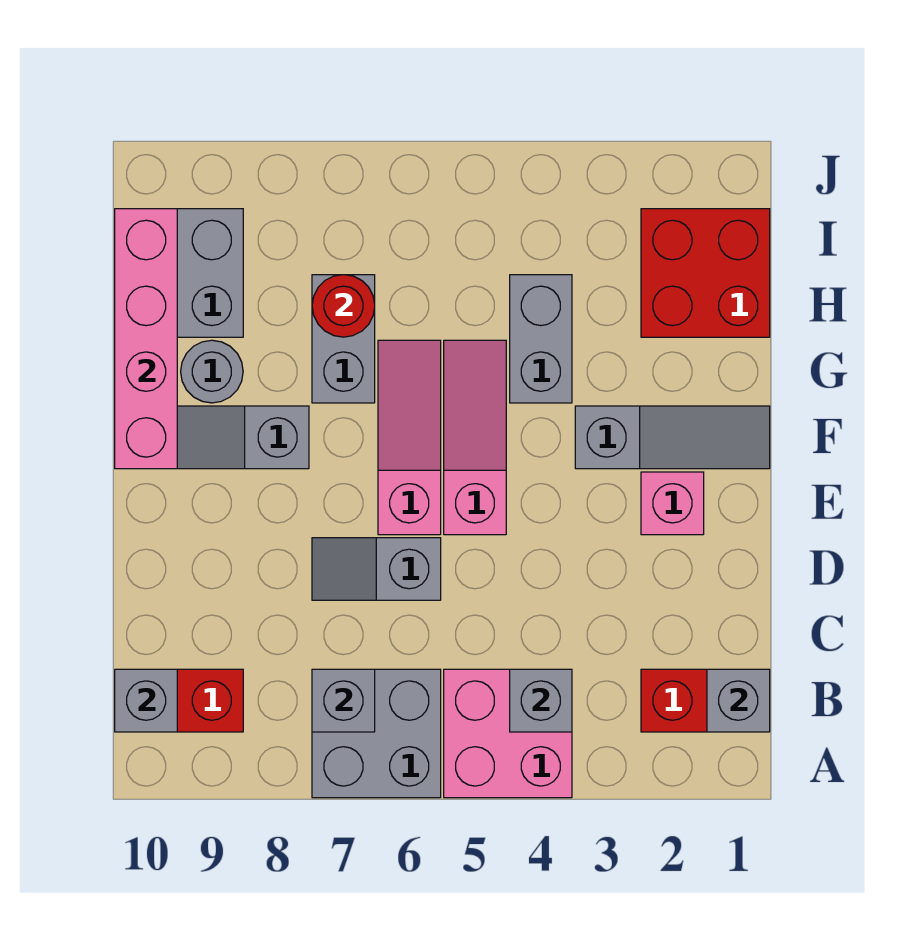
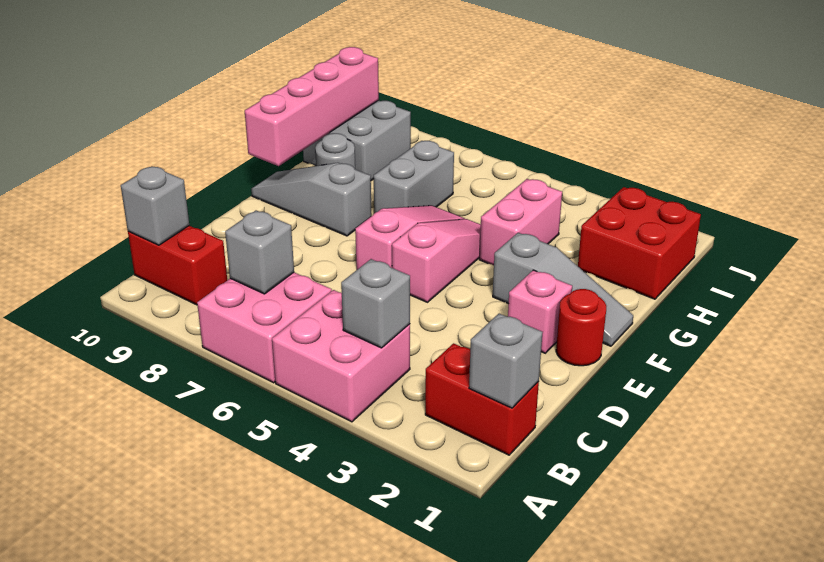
grey brick A6:B7 level 1 -> pink brick A6:B7 level 1
grey slope D6:D7 level 1 top 6 -> none
grey brick G4:H4 level 1 -> pink brick G4:H4 level 1
red round brick H7 level 2 -> red round brick E1 level 1

